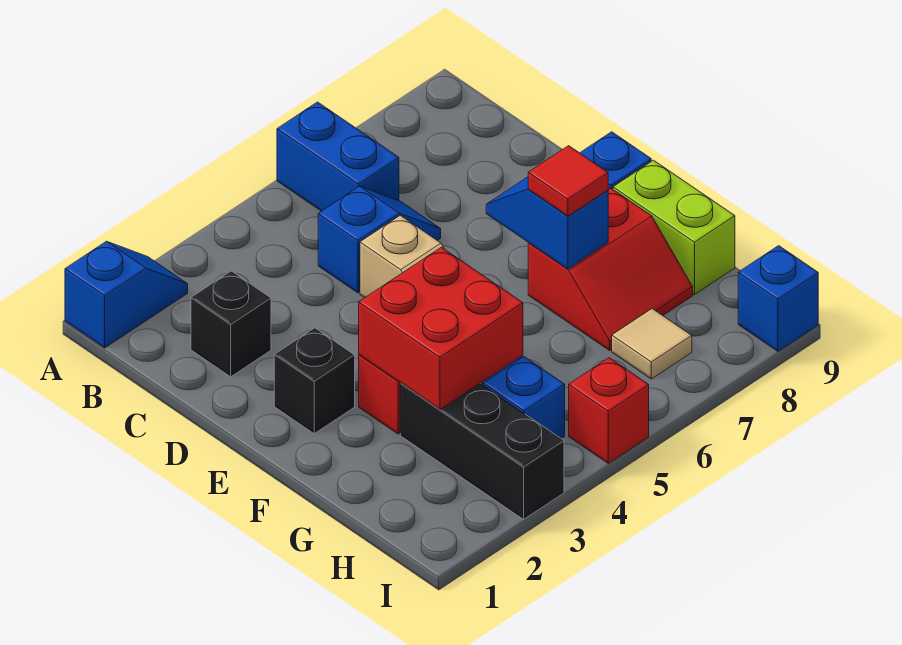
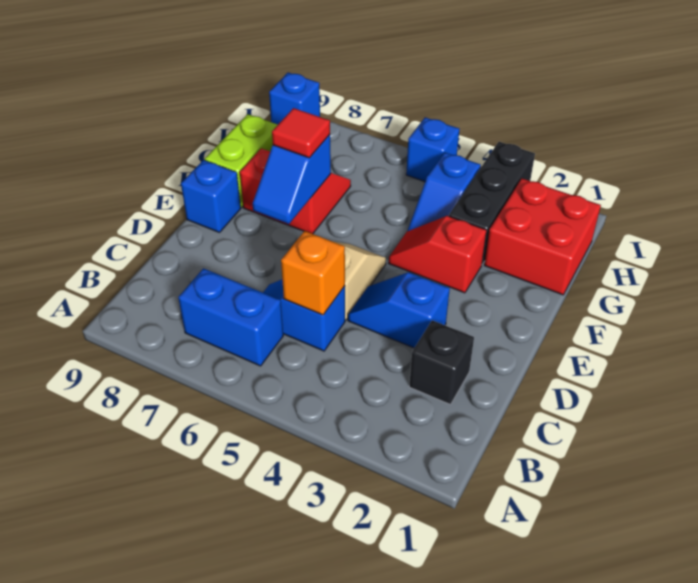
blue slope A1:A2 level 1 top 1 -> blue slope D3:D4 level 1 top 3
blue brick A6:B6 level 1 -> blue brick B6:B7 level 1
none -> orange brick C5 level 2
black brick E2 level 1 -> none
red brick F3:G4 level 2 -> red brick G1:H2 level 1
tan tile H7 level 1 -> none
red brick I5 level 1 -> blue brick I5 level 1

